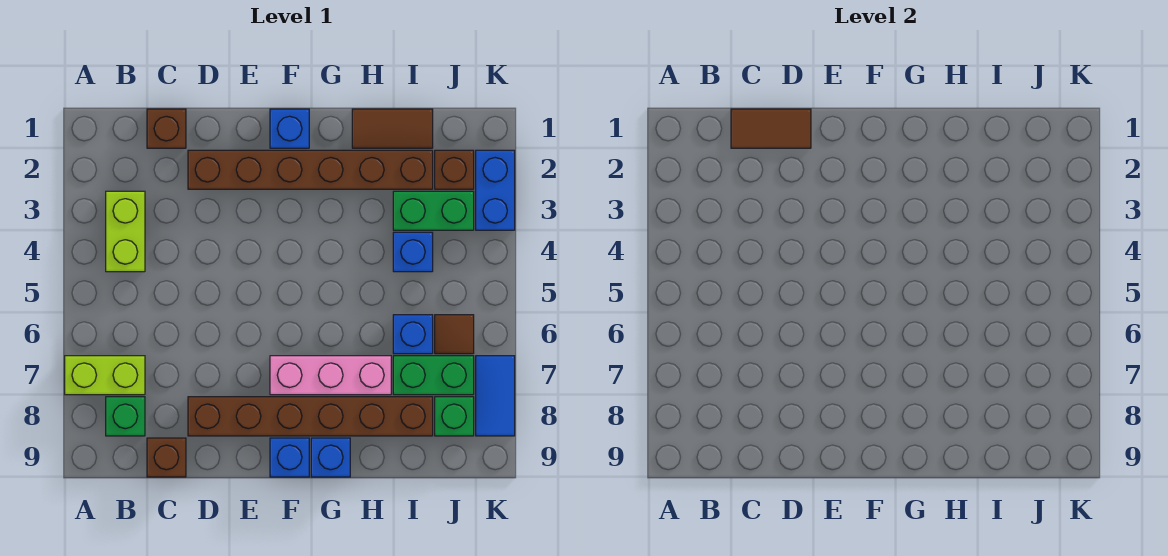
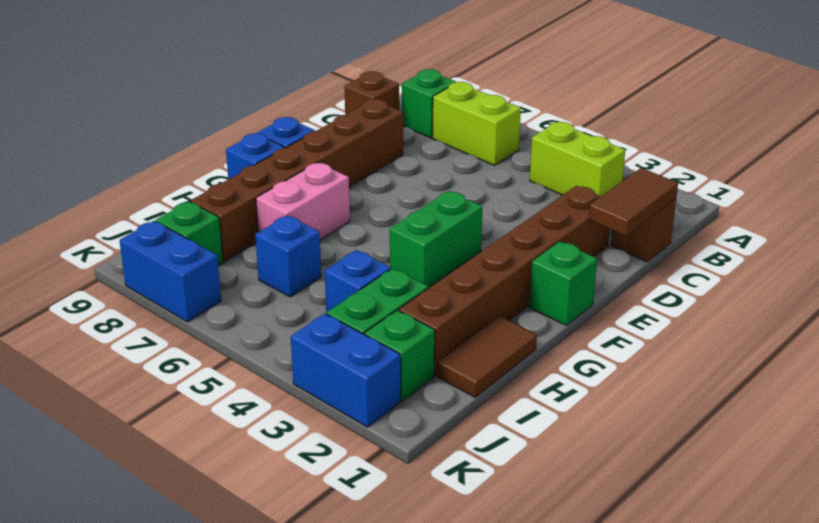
lime brick A7:B7 level 1 -> lime brick B6:B7 level 1
blue brick F1 level 1 -> green brick F1 level 1
pink brick F7:H7 level 1 -> pink brick G7:H7 level 1
green brick I7:J7 level 1 -> green brick F4:G4 level 1
brown brick J2 level 1 -> green brick J2 level 1
brown tile J6 level 1 -> none
blue tile K7:K8 level 1 -> blue brick K7:K8 level 1

